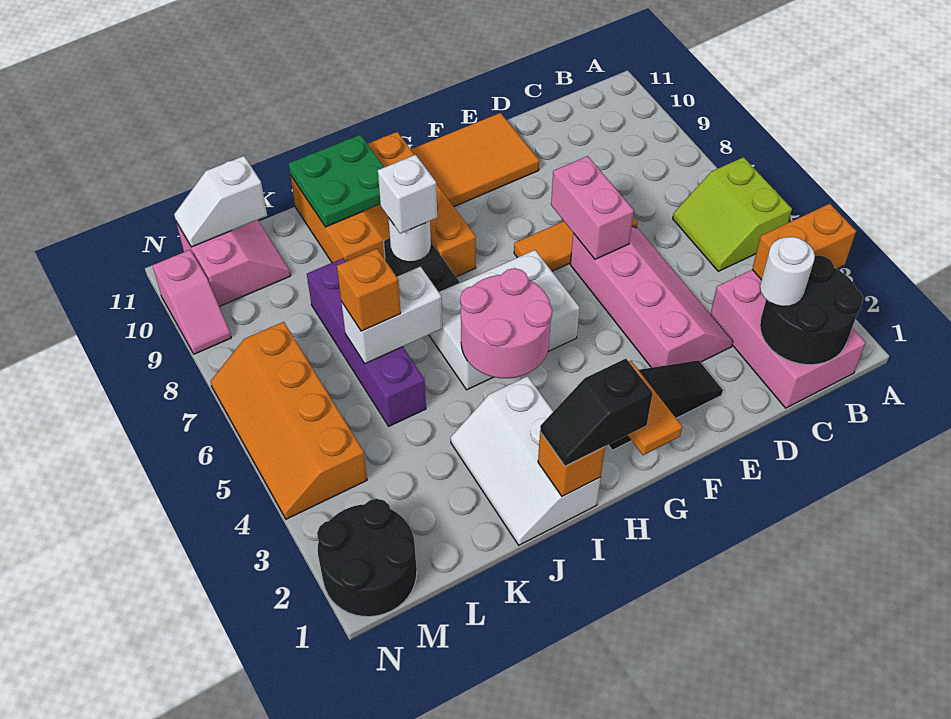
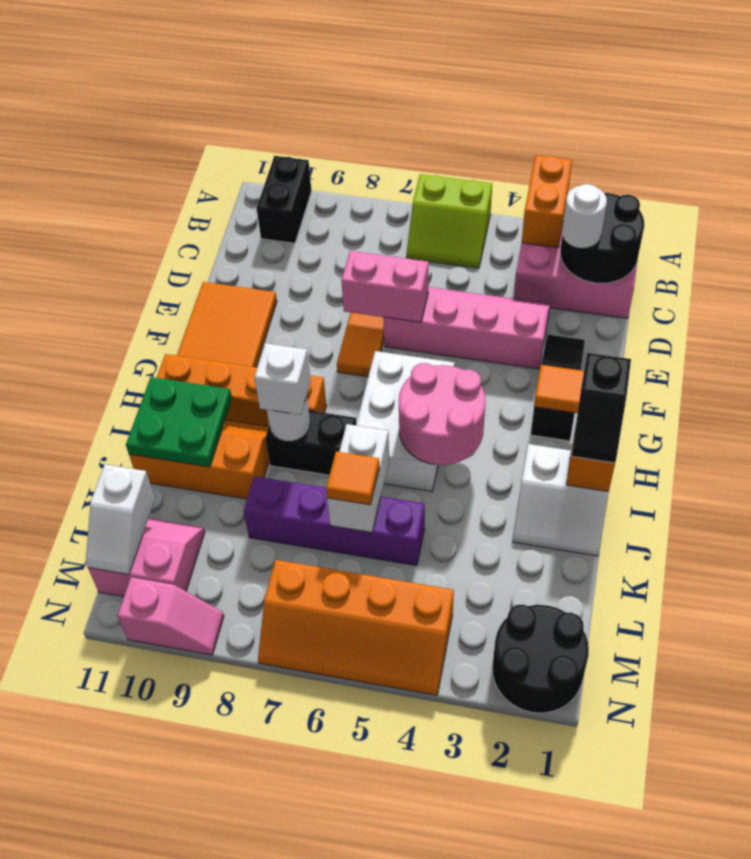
none -> black brick A10:B10 level 1
white slope I1:J3 level 1 top I -> white slope I1:J2 level 1 top I
orange brick K6 level 3 -> orange tile K6 level 3

